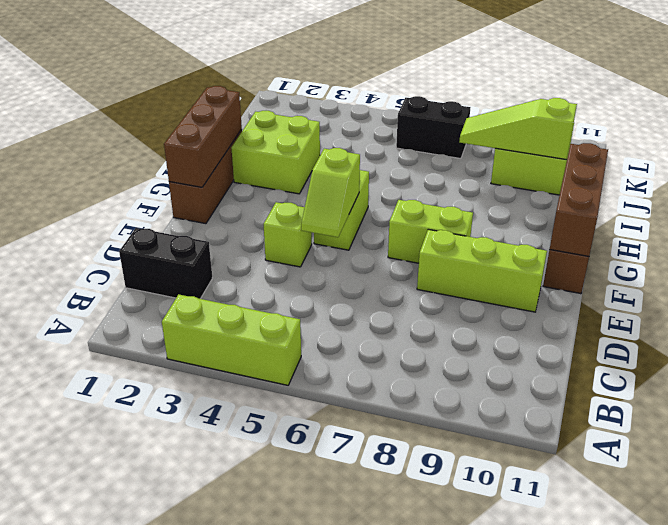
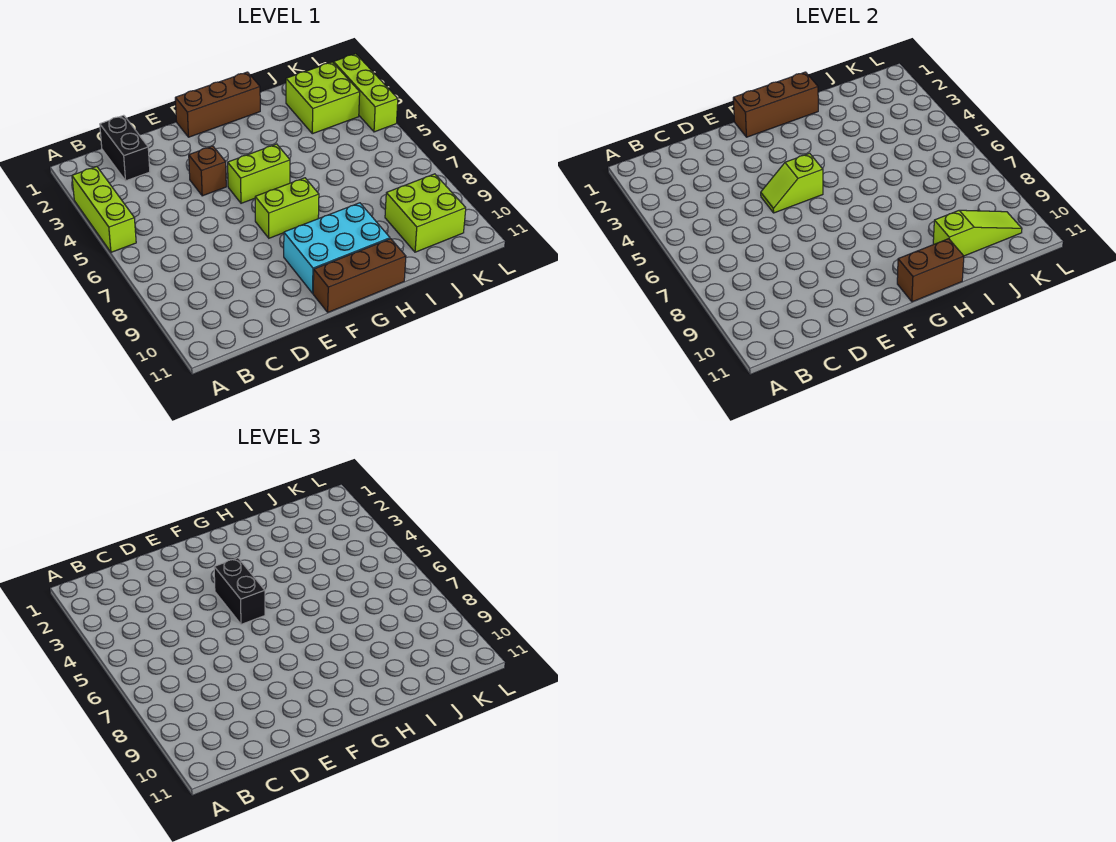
lime brick E4 level 1 -> brown brick E4 level 1
lime brick E8:E10 level 1 -> lime brick L2:L4 level 1
lime brick F7:F8 level 1 -> lime brick F7:G7 level 1
none -> cyan brick F9:H10 level 1
brown brick F11:H11 level 2 -> brown brick G11:H11 level 2
lime brick H2:I3 level 1 -> lime brick J2:K3 level 1
lime slope J8:J10 level 2 top 10 -> lime slope I10:K10 level 2 top I
black brick K6:K7 level 1 -> black brick F4:F5 level 3

